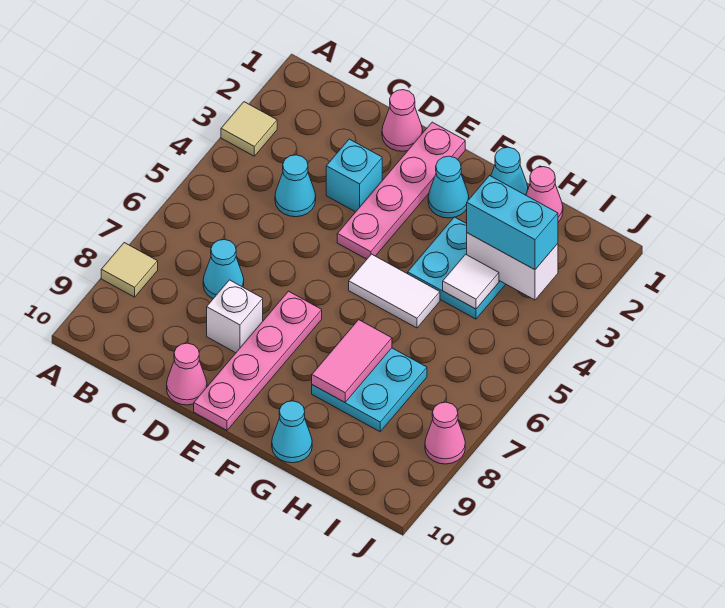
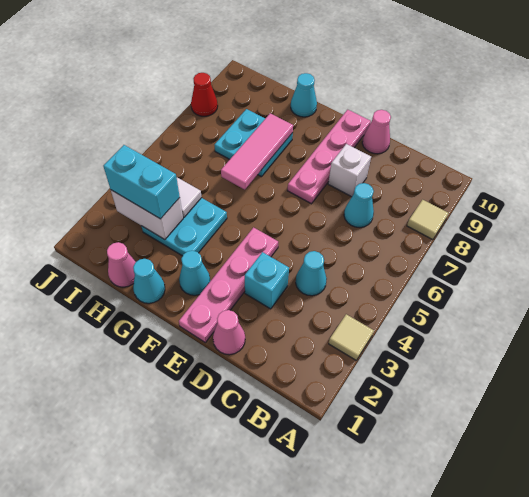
white tile F5:G5 level 1 -> none
pink tile G7:G8 level 2 -> pink tile G6:G8 level 2
pink cone J8 level 1 -> red cone J8 level 1

